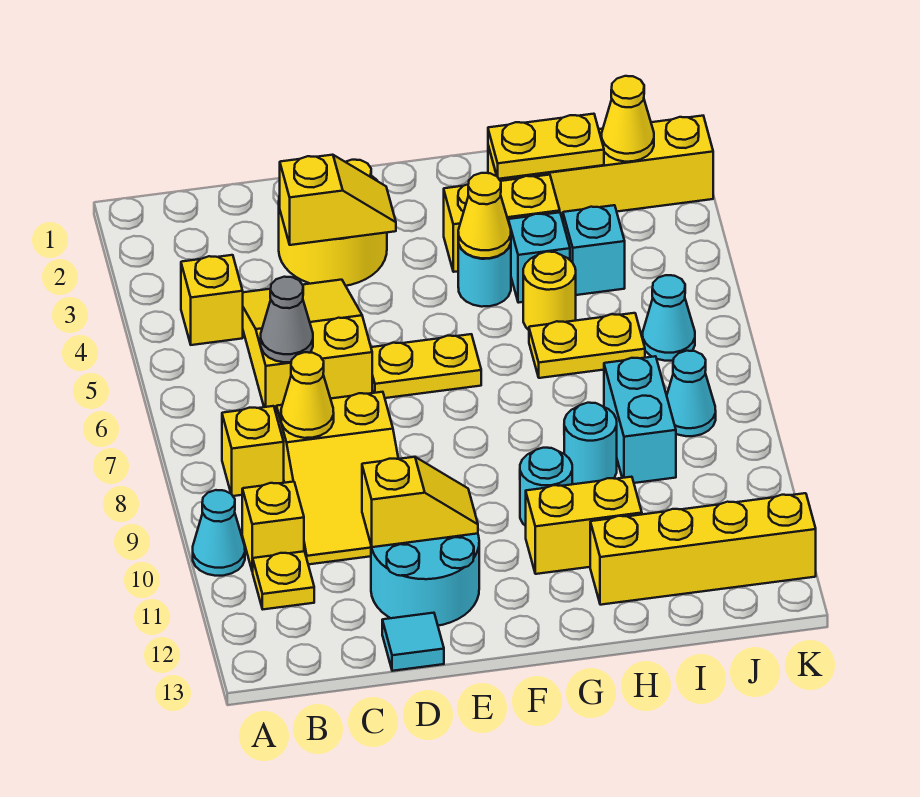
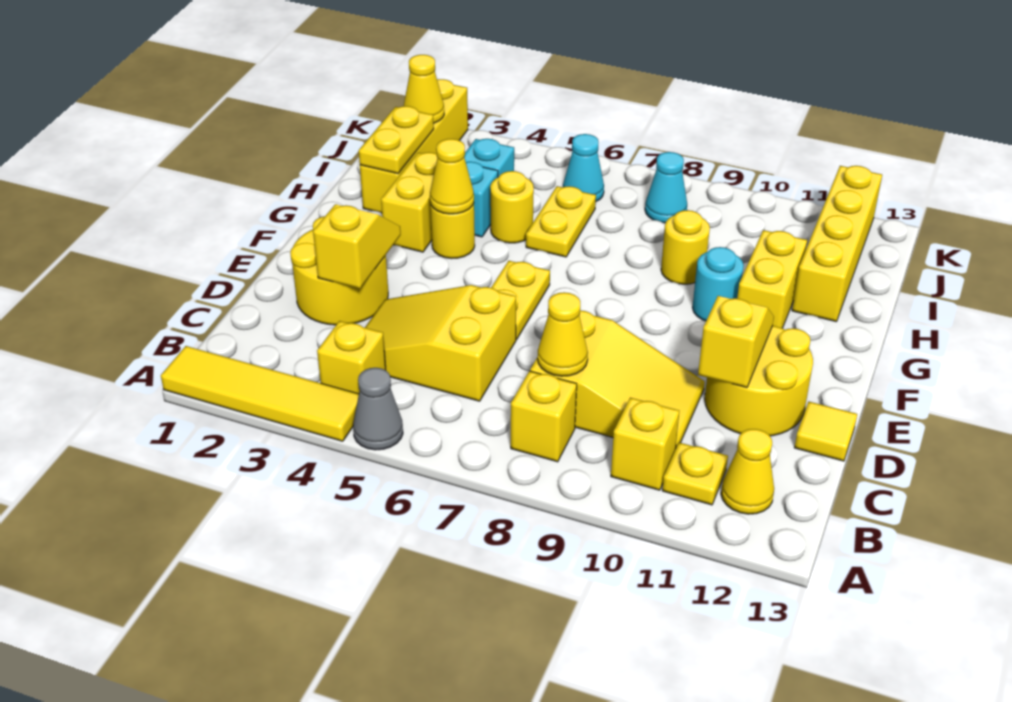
none -> yellow tile A1:A4 level 1
cyan cone A10 level 1 -> none
none -> yellow cone B12 level 1
grey cone C6 level 2 -> grey cone A5 level 1
cyan round brick D11:E12 level 1 -> yellow round brick D11:E12 level 1
cyan tile D13 level 1 -> yellow tile D13 level 1
cyan round brick G4 level 1 -> yellow round brick G4 level 1
cyan round brick H9 level 1 -> yellow round brick H9 level 1
cyan brick I8:I9 level 1 -> none

